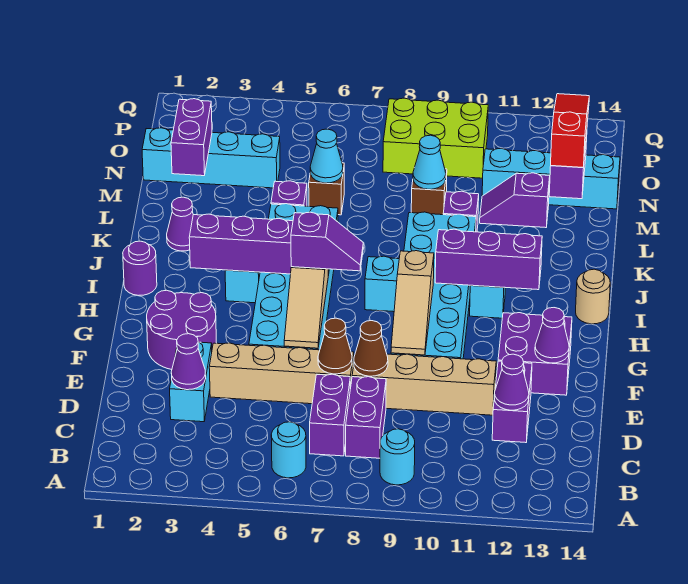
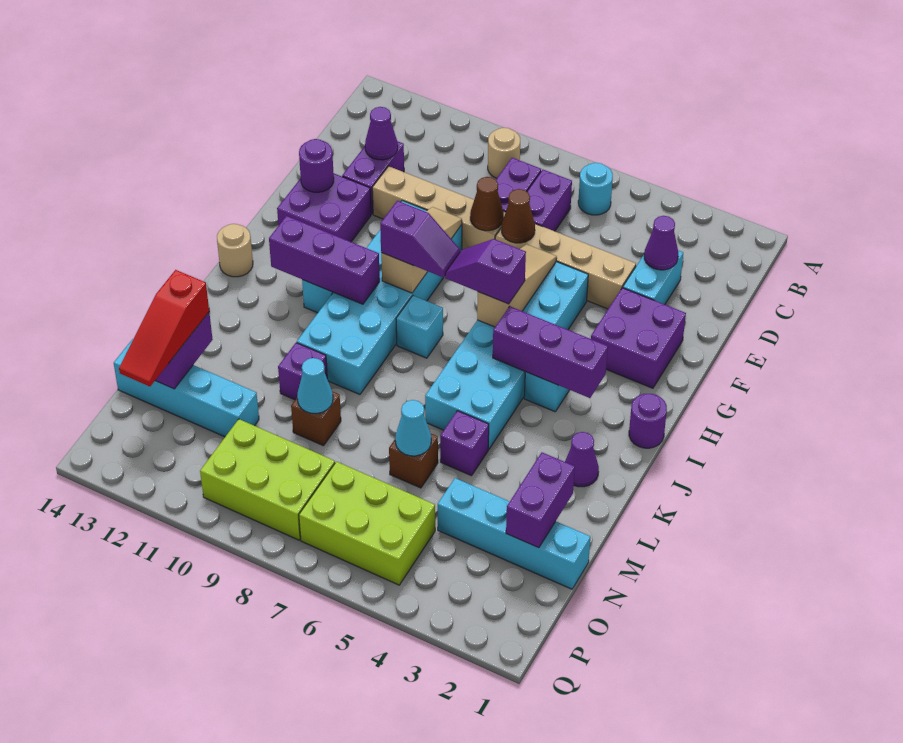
cyan round brick B9 level 1 -> tan round brick B9 level 1
purple round brick F2:G3 level 1 -> purple brick F2:G3 level 1
purple cone F13 level 2 -> purple round brick F13 level 2
purple slope M11:M12 level 1 top 12 -> purple slope H8:H9 level 3 top 9
none -> lime brick O5:P7 level 1

